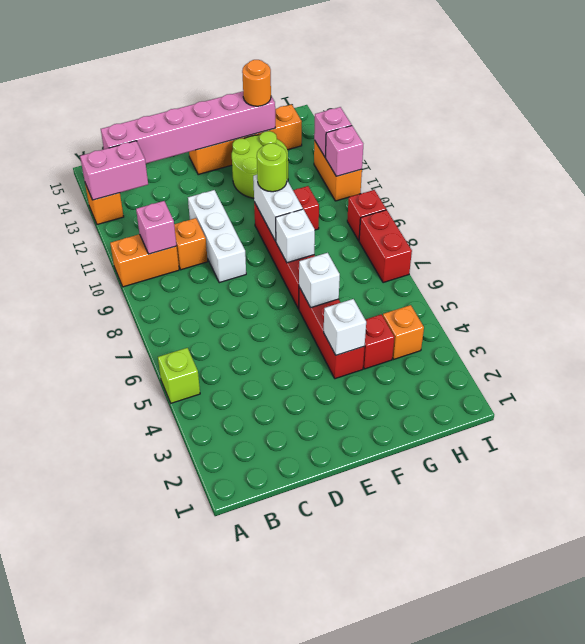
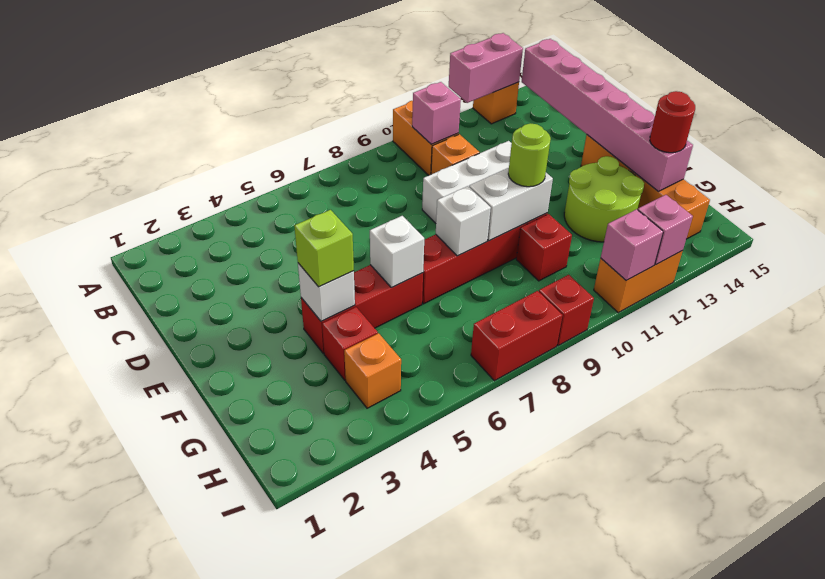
lime brick A5 level 1 -> lime brick F4 level 3
pink brick A13:B13 level 2 -> pink brick A12:A13 level 2
orange round brick G14 level 3 -> red round brick G14 level 3

